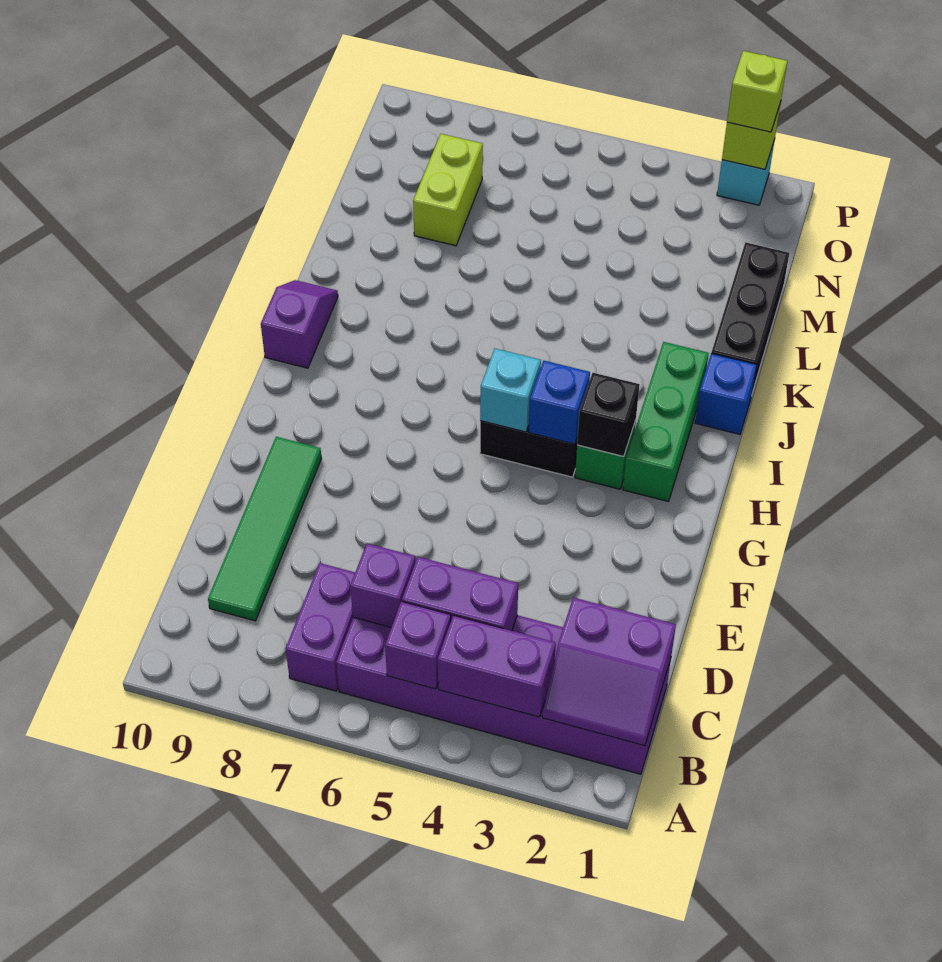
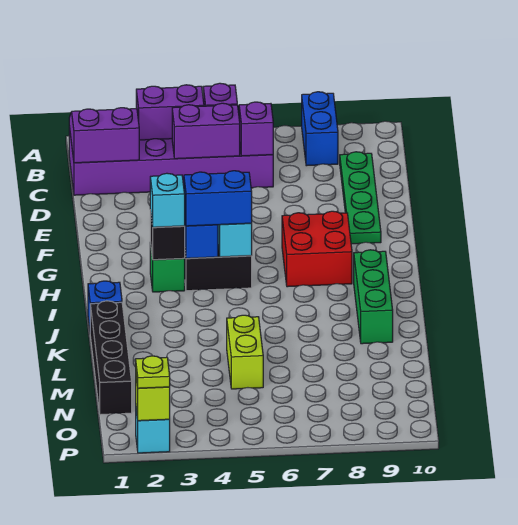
none -> blue brick A8:B8 level 1
purple brick B7:C7 level 1 -> none
green tile C9:F9 level 1 -> green plate C9:F9 level 1
none -> red brick G7:H8 level 1
green brick H2:J2 level 1 -> green brick I9:K9 level 1
none -> cyan brick H3 level 3
none -> blue brick H4:H5 level 3
purple slope I10:J10 level 1 top I -> none
black brick K1:M1 level 1 -> black brick K1:N1 level 1
lime brick M8:N8 level 1 -> lime brick L5:M5 level 1
lime brick P2 level 3 -> lime plate P2 level 3

